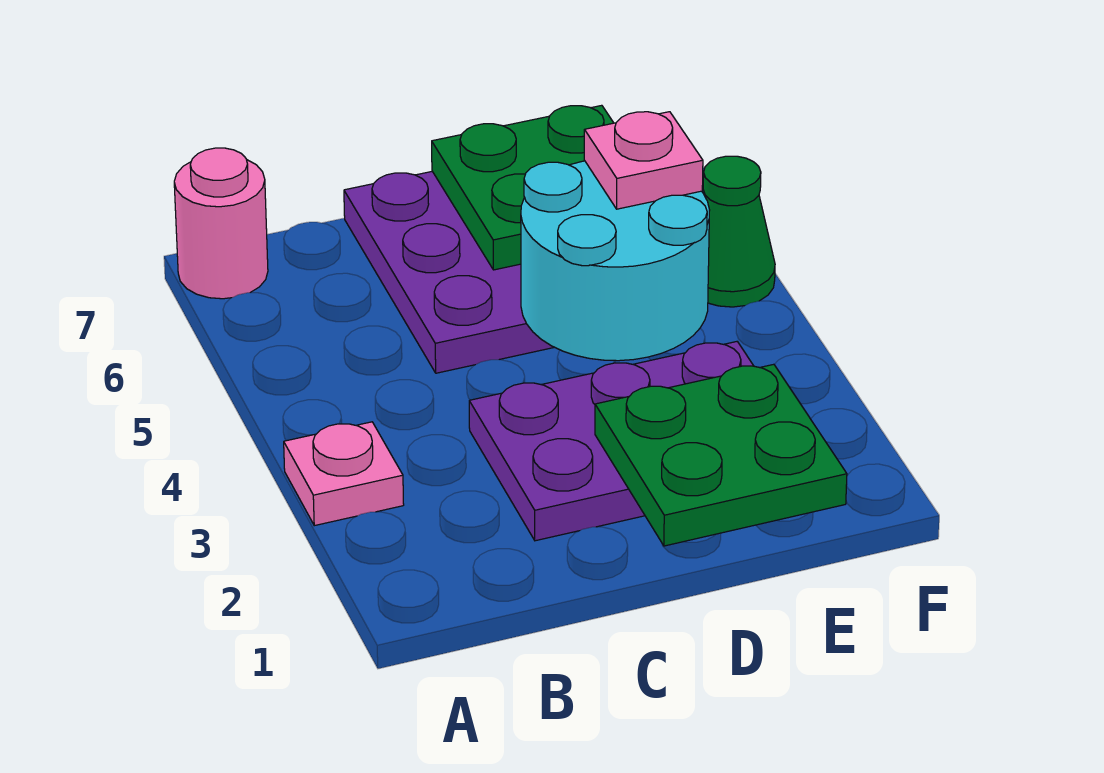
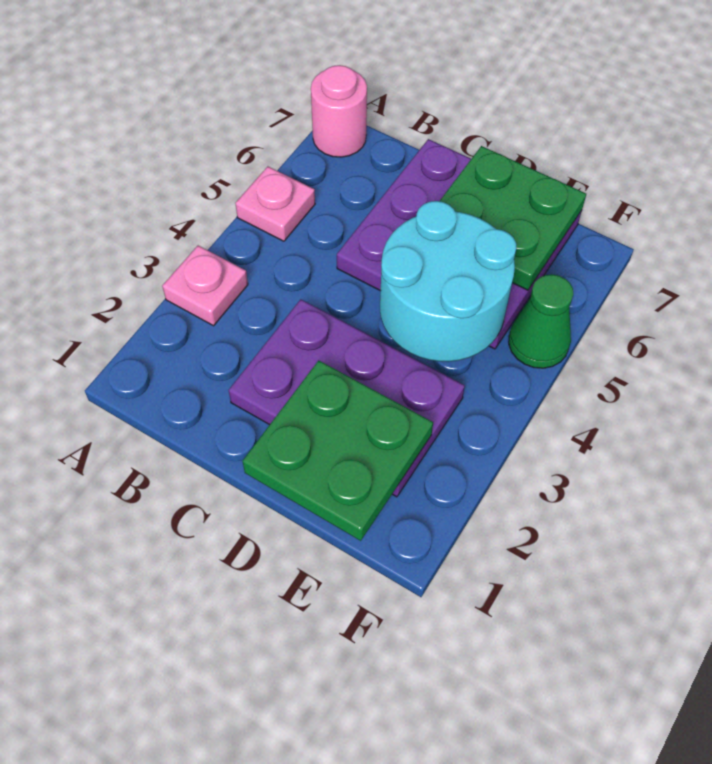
pink plate E5 level 3 -> pink plate A5 level 1

